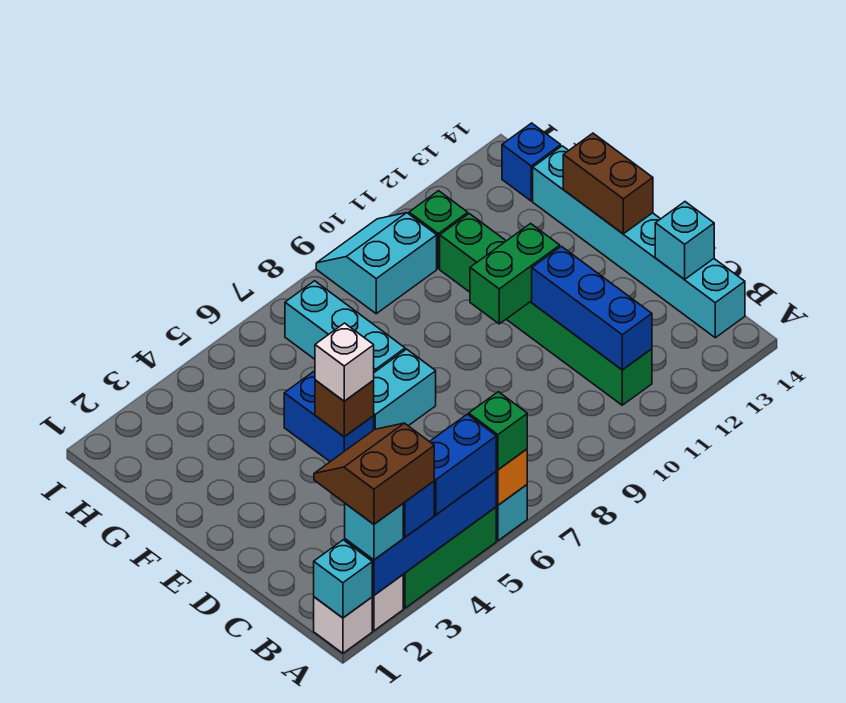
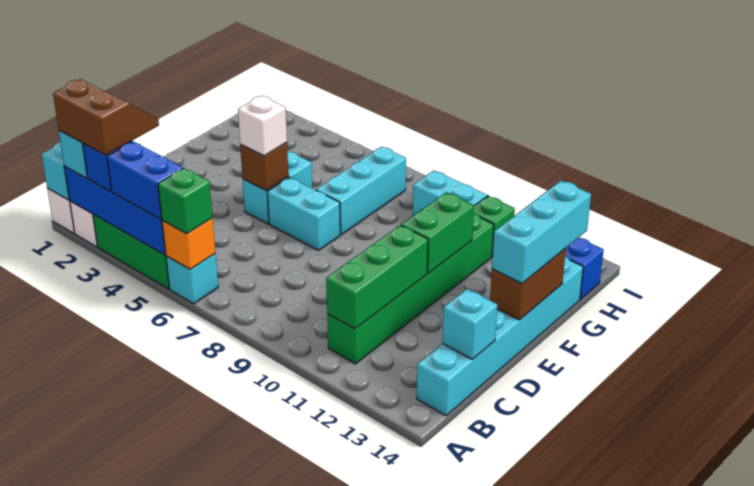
blue brick B11:D11 level 2 -> green brick B11:D11 level 2
blue brick E5:F5 level 1 -> cyan brick E5:F5 level 1
green brick E10:E11 level 2 -> green brick E11:F11 level 2
none -> cyan brick E14:G14 level 3

